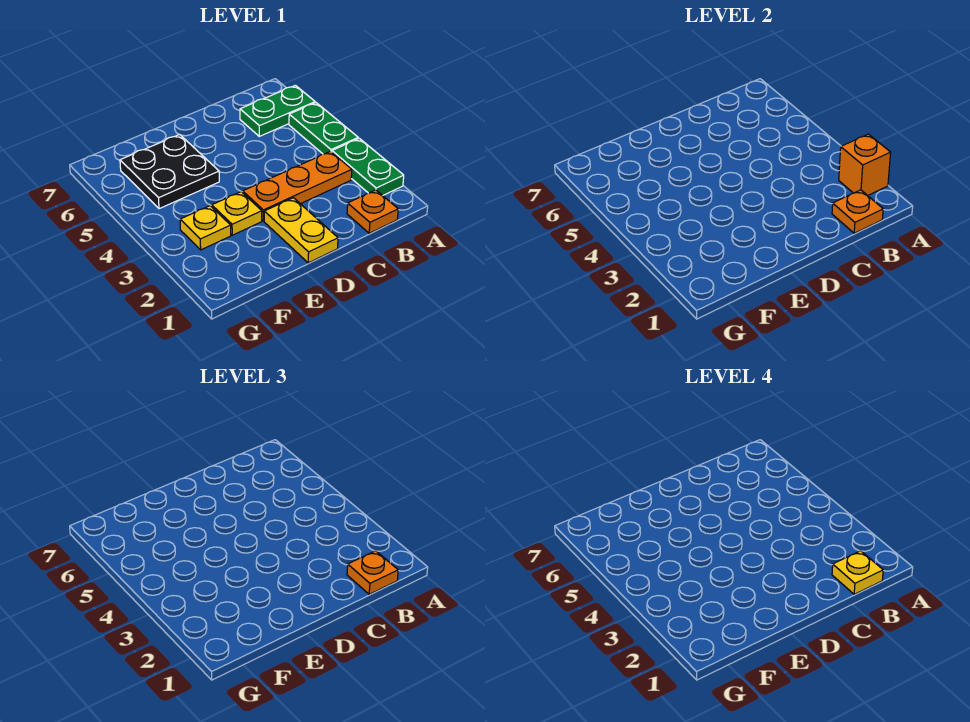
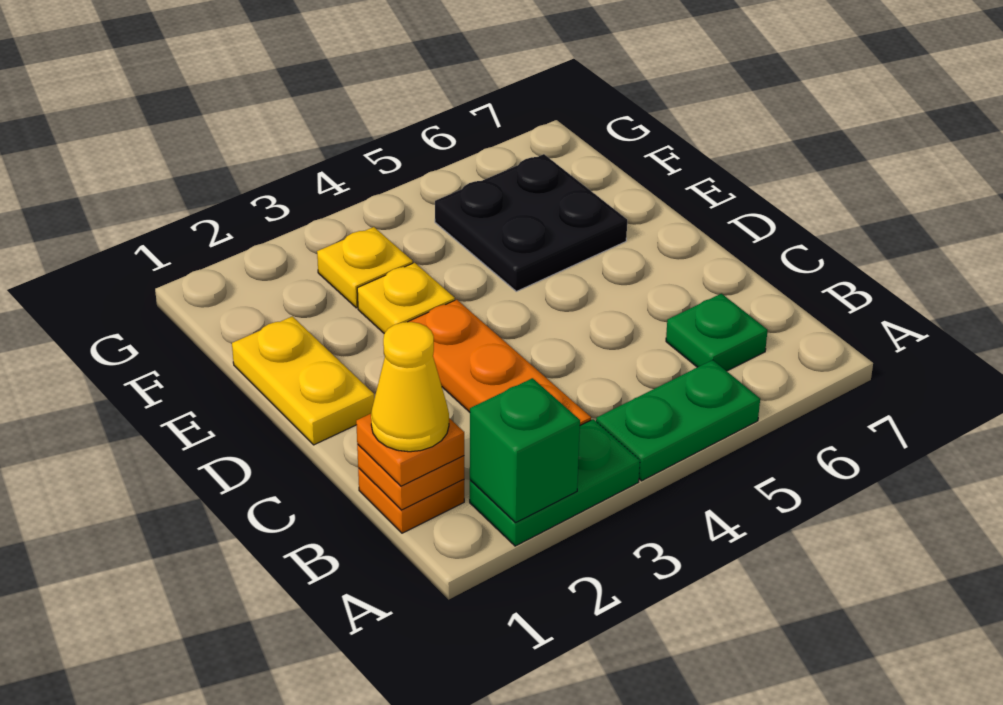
orange brick A2 level 2 -> green brick A2 level 2
green plate A6:B6 level 1 -> green plate B6 level 1
yellow plate B1 level 4 -> yellow cone B1 level 4
yellow plate D1:D2 level 1 -> yellow plate D1:E1 level 1

